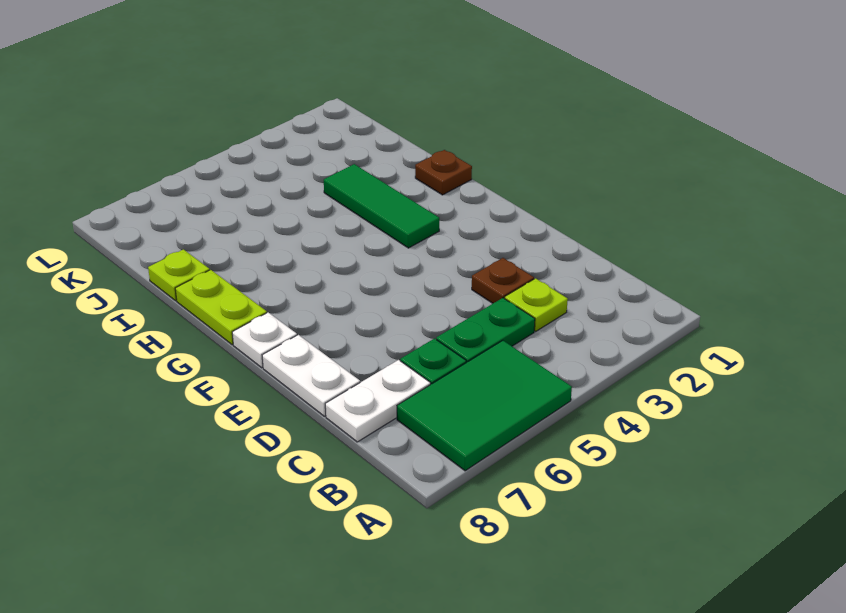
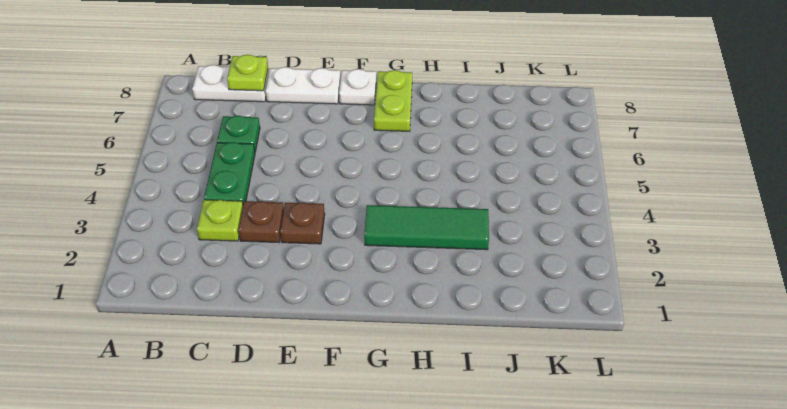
green tile A5:B7 level 1 -> none
white plate C7:C8 level 1 -> white plate B8:C8 level 1
lime plate G8:H8 level 1 -> lime plate G7:G8 level 1
brown plate H1 level 1 -> brown plate E3 level 1
lime plate I8 level 1 -> lime plate C8 level 2

